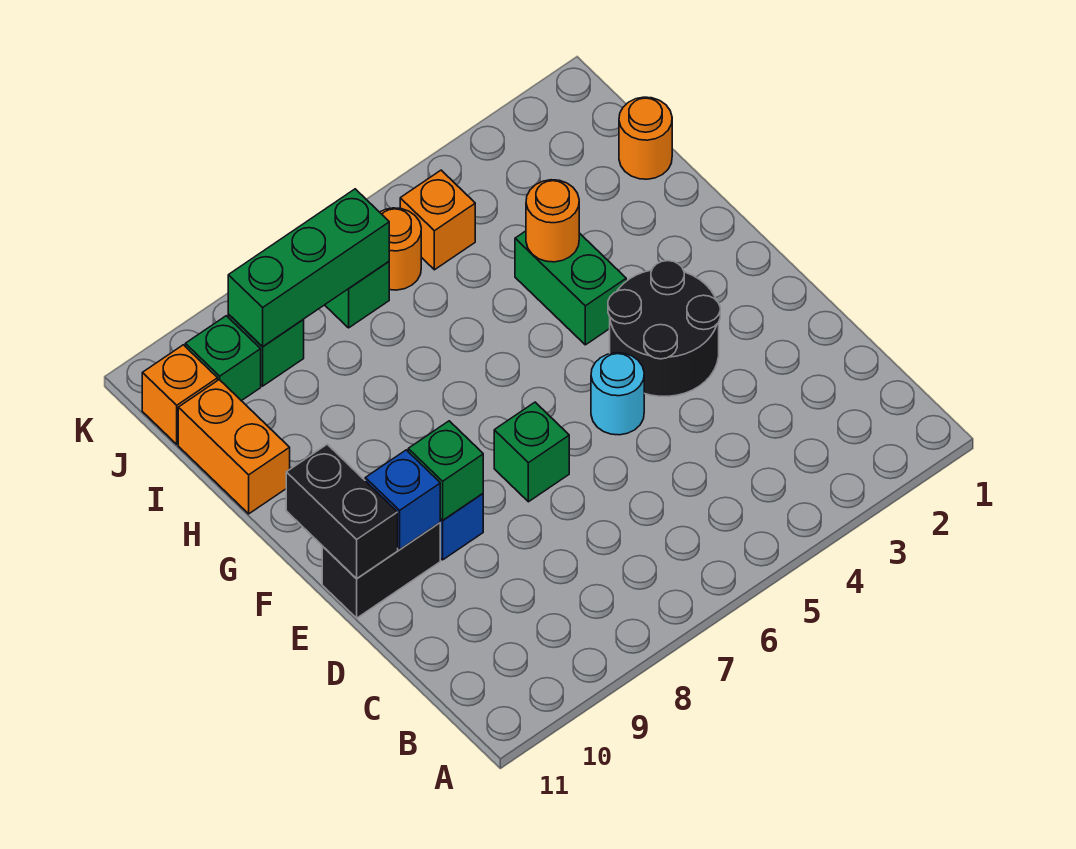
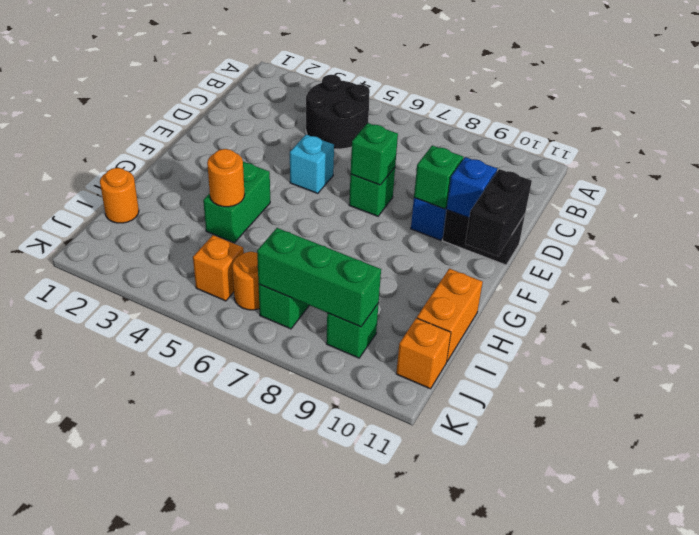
black round brick E3:F4 level 1 -> black round brick B4:C5 level 1
cyan round brick E5 level 1 -> cyan brick E5 level 1
green brick J10 level 1 -> green brick E7 level 2

